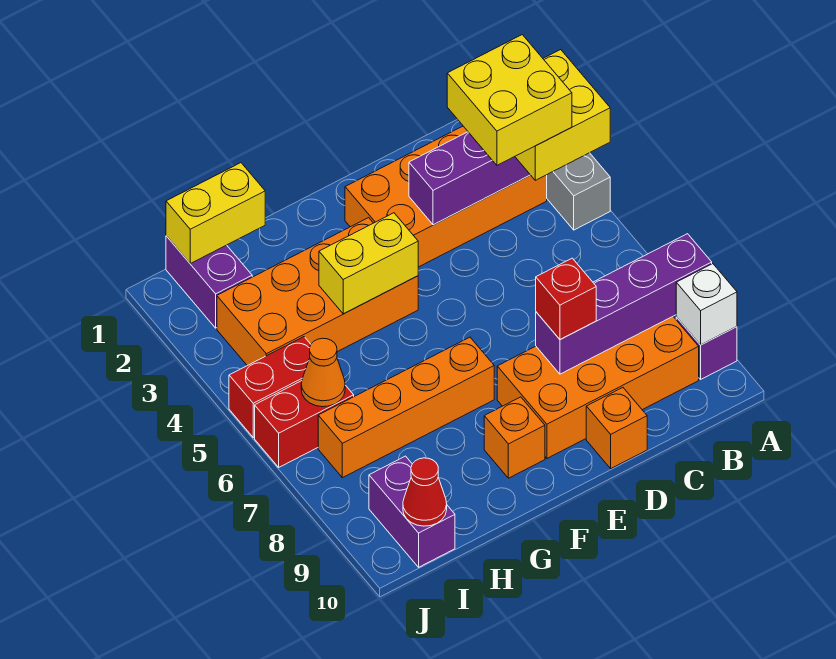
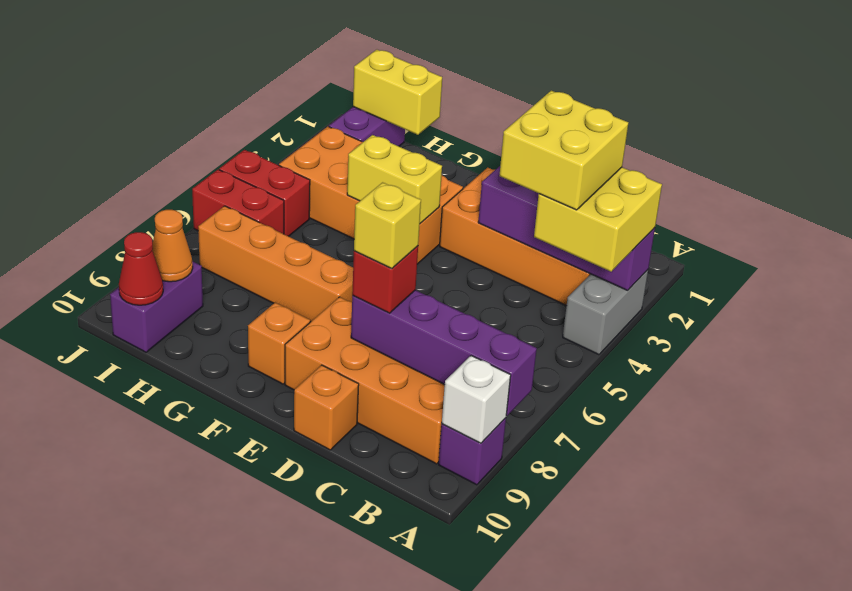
none -> yellow brick D8 level 4
orange cone I6 level 2 -> orange cone I9 level 2

